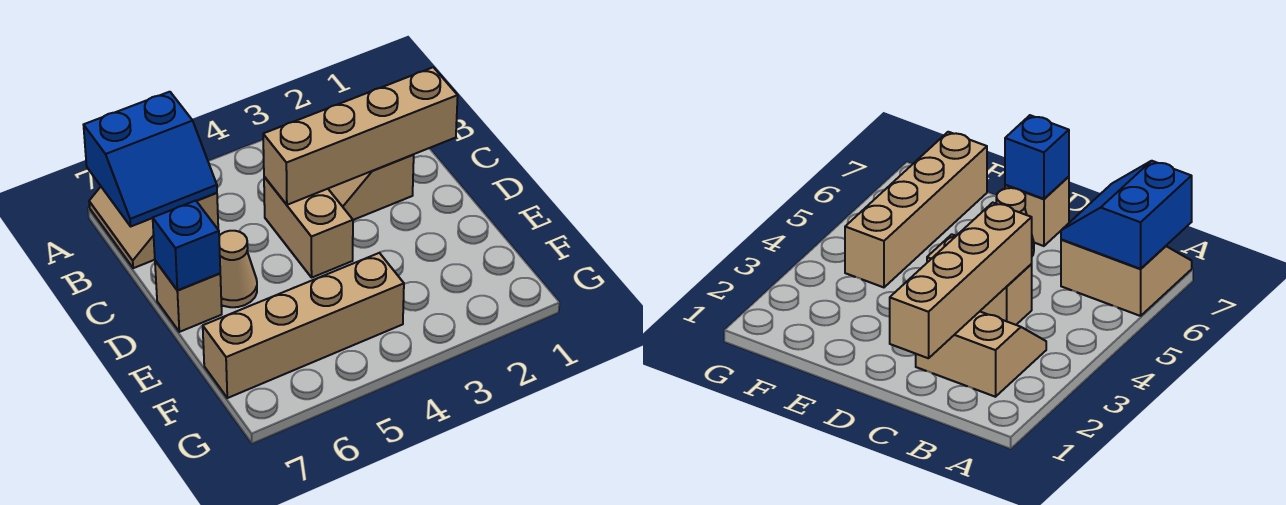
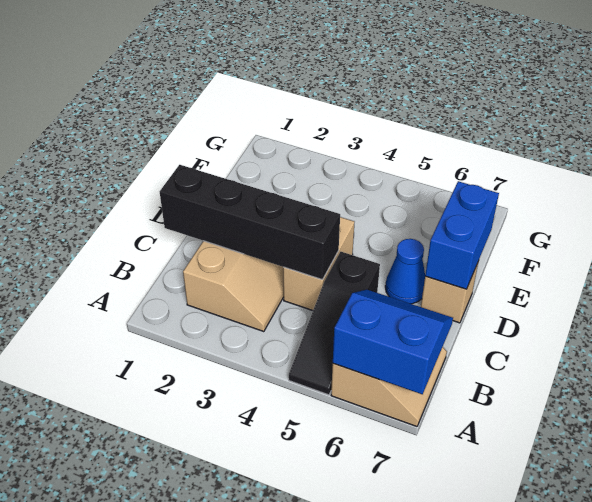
none -> black slope A5:C5 level 1 top C
tan brick C1:C4 level 2 -> black brick C1:C4 level 2
tan cone D6 level 1 -> blue cone D6 level 1
blue brick D7 level 2 -> blue brick D7:E7 level 2
tan brick F4:F7 level 1 -> none

